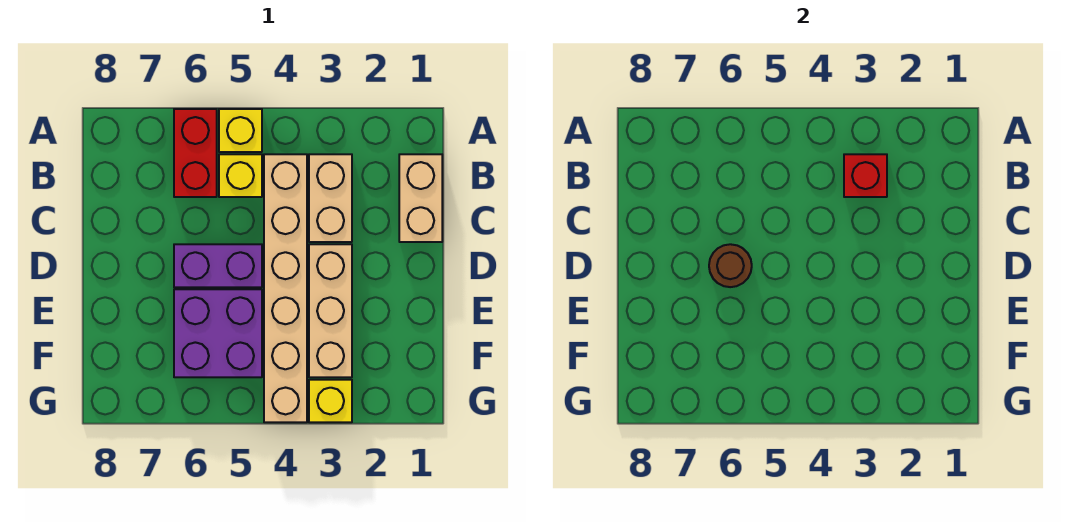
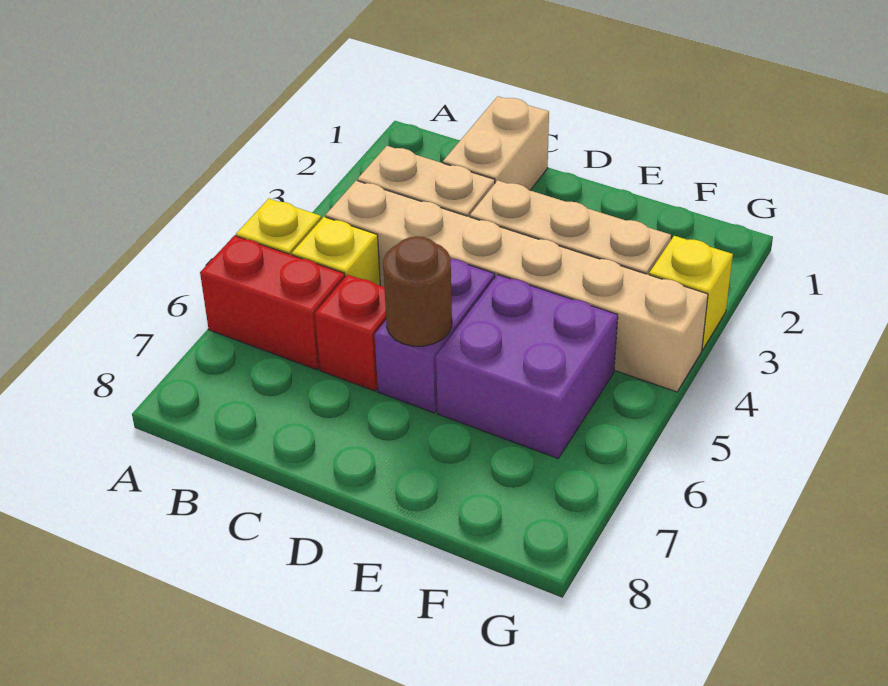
tan brick B1:C1 level 1 -> tan brick C1:C2 level 1
red brick B3 level 2 -> red brick C6 level 1

